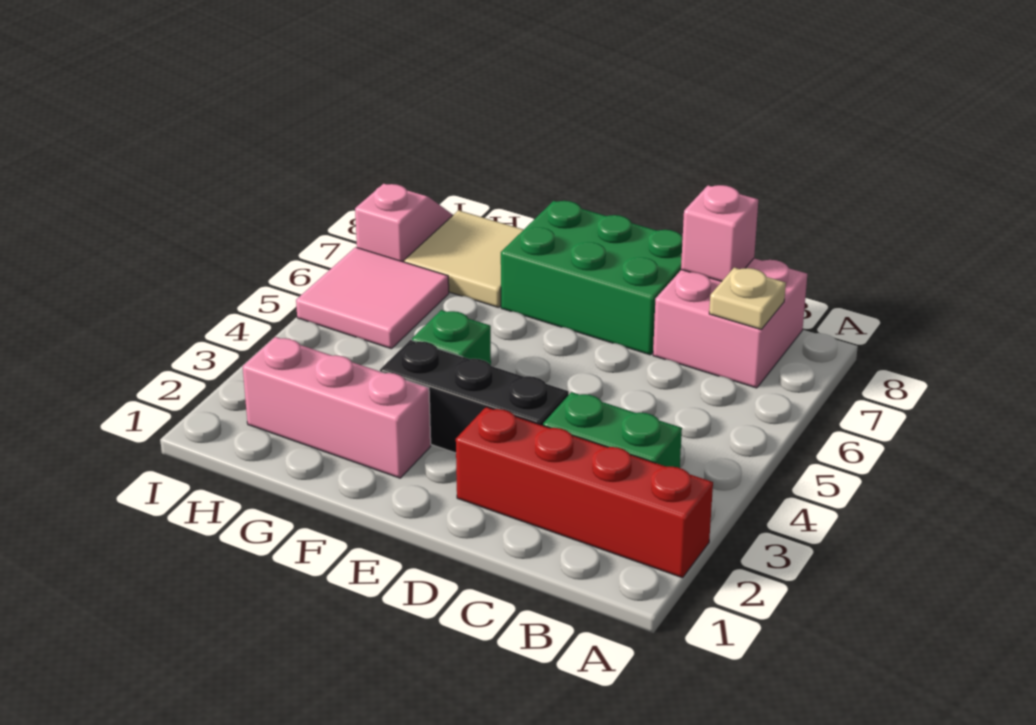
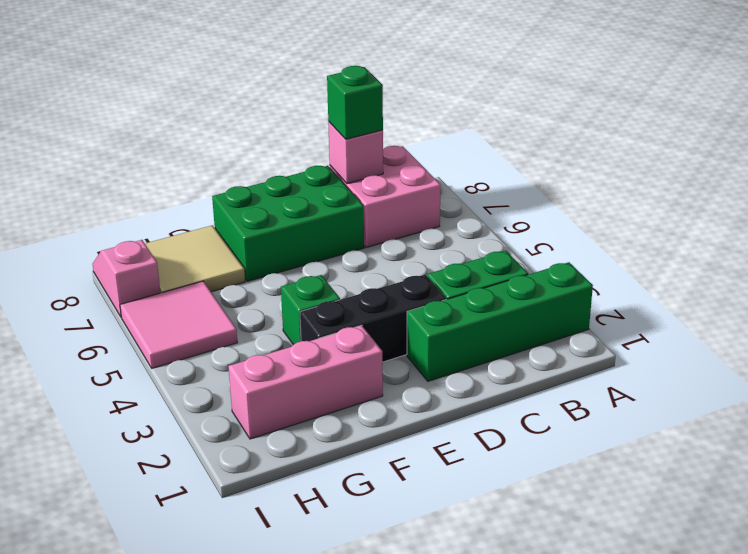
red brick A2:D2 level 1 -> green brick A2:D2 level 1
tan plate B7 level 2 -> none
none -> green brick C8 level 3

